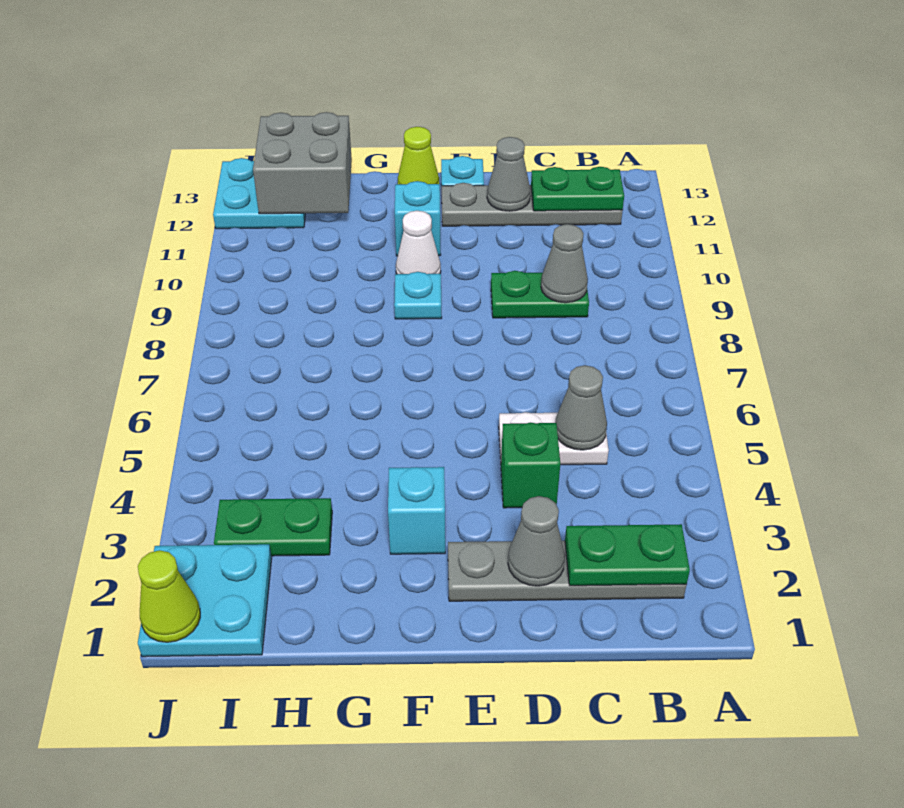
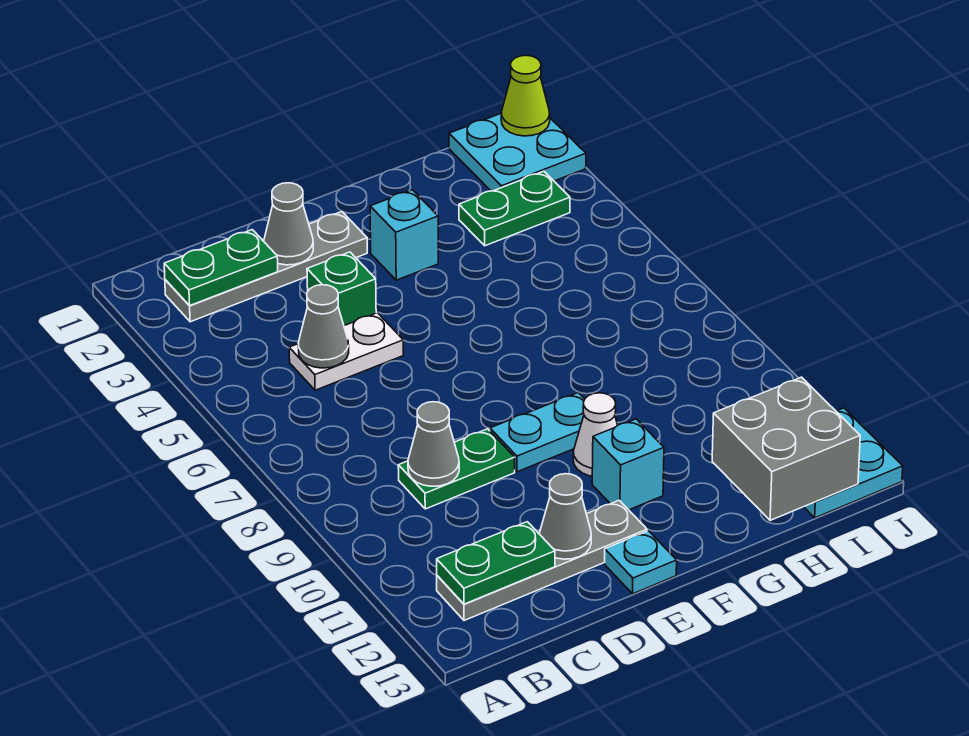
cyan plate F9 level 1 -> cyan plate E9:F9 level 1
lime cone F13 level 1 -> none

